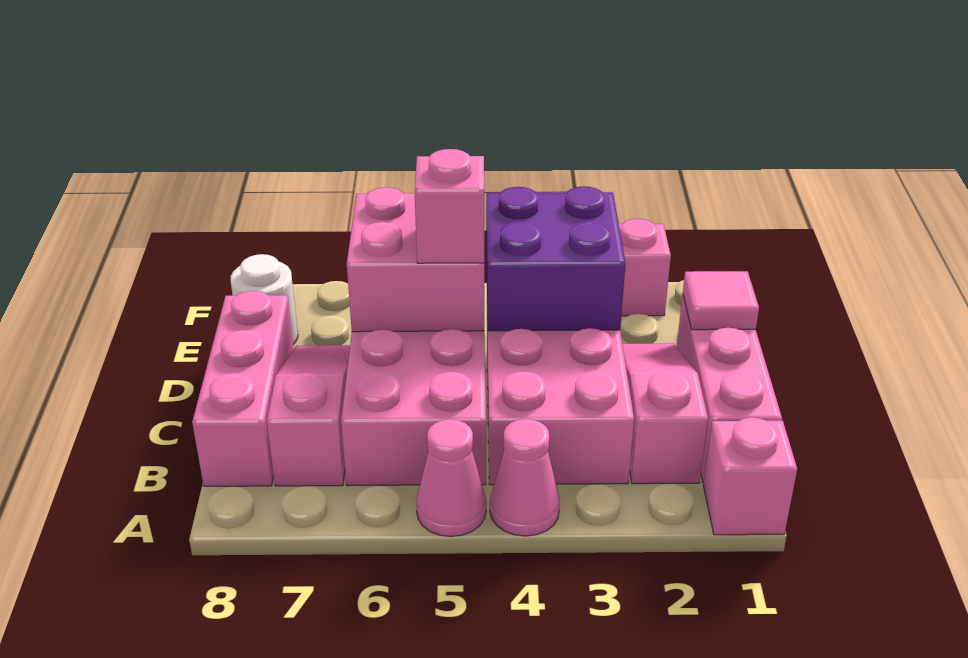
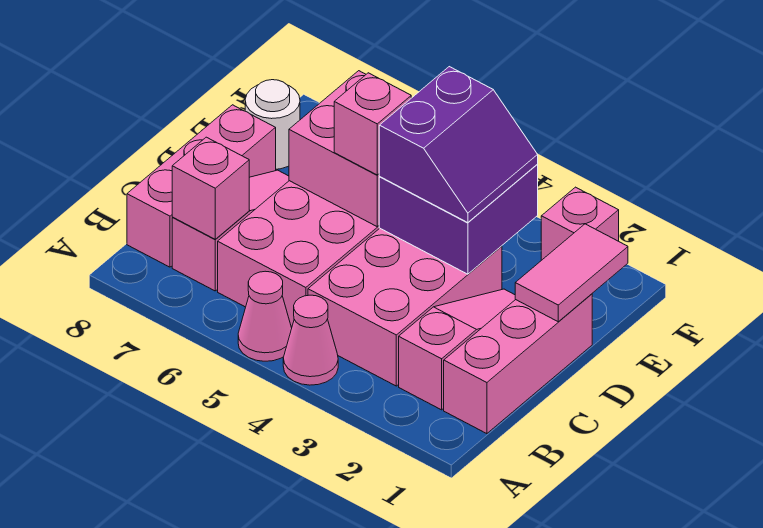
pink brick A1 level 1 -> pink brick B7 level 2
pink tile D1 level 2 -> pink tile D1:E1 level 2
none -> purple slope D3:E4 level 3 top 4

